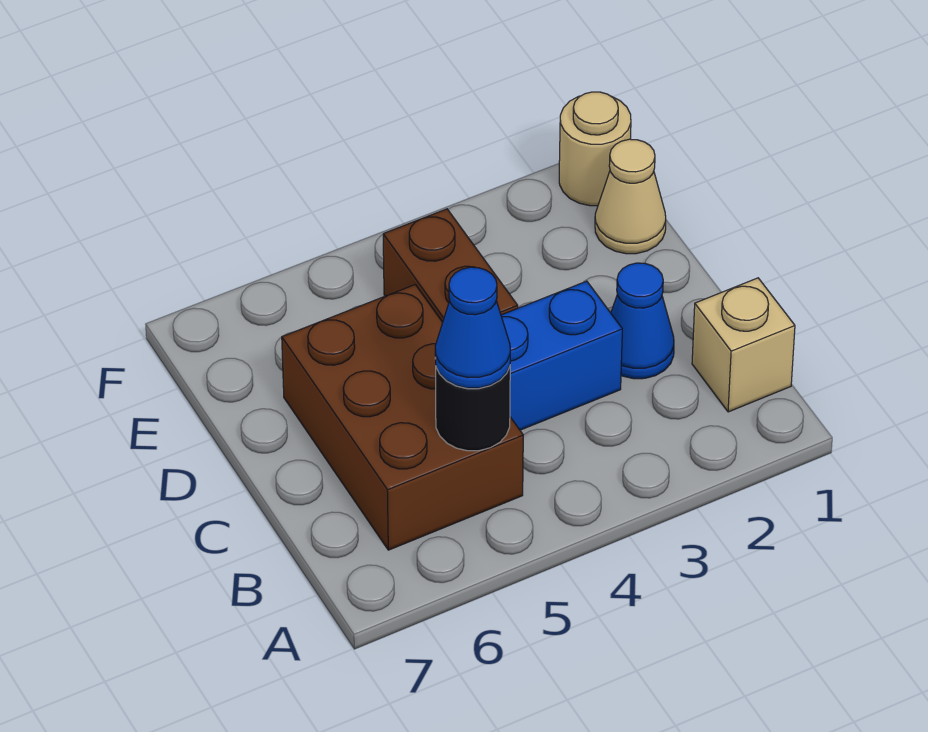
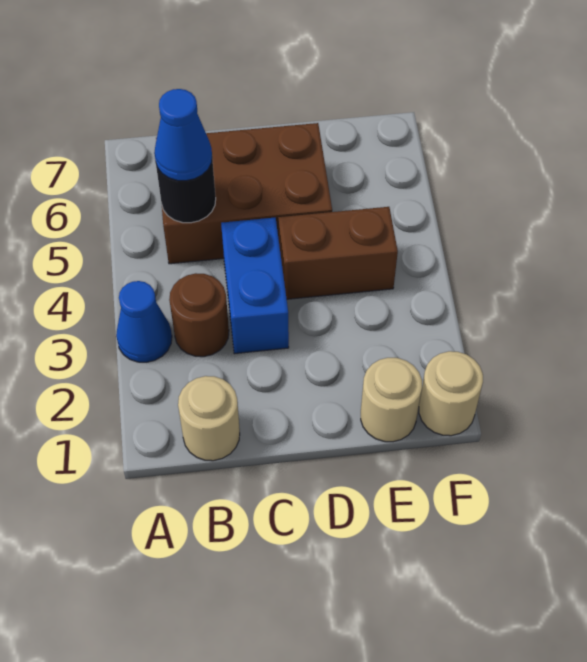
tan brick B1 level 1 -> tan round brick B1 level 1
none -> brown round brick B3 level 1
blue cone C2 level 1 -> blue cone A3 level 1
tan cone E1 level 1 -> tan round brick E1 level 1

